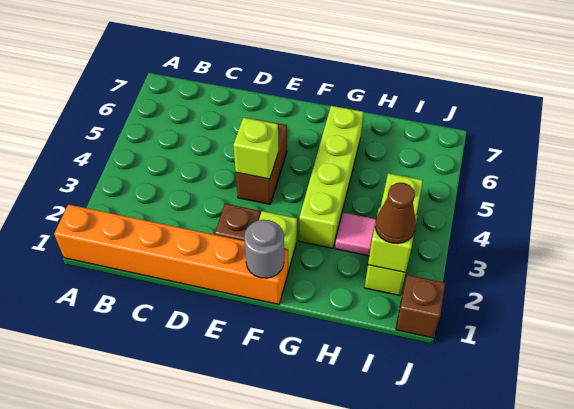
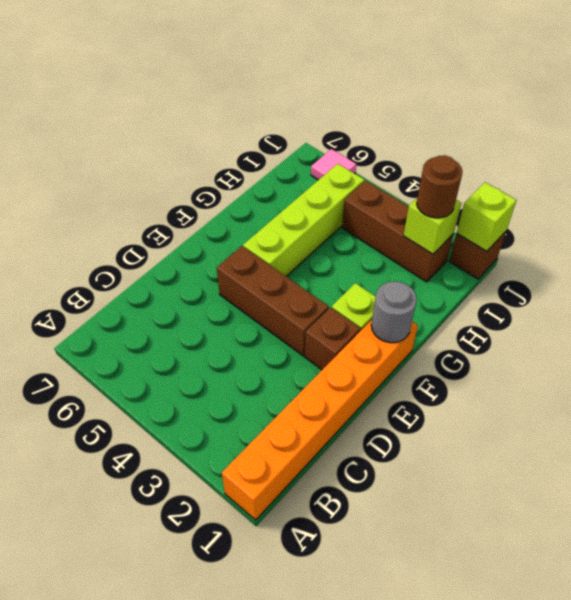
brown brick E4:E5 level 1 -> brown brick E3:E5 level 1
lime brick E4 level 2 -> lime brick J1 level 2
lime brick G3:G6 level 1 -> lime brick F5:I5 level 1
pink tile H3 level 1 -> pink tile J6 level 1
lime brick I2:I4 level 1 -> brown brick I2:I4 level 1
brown cone I2 level 3 -> brown round brick I2 level 3

